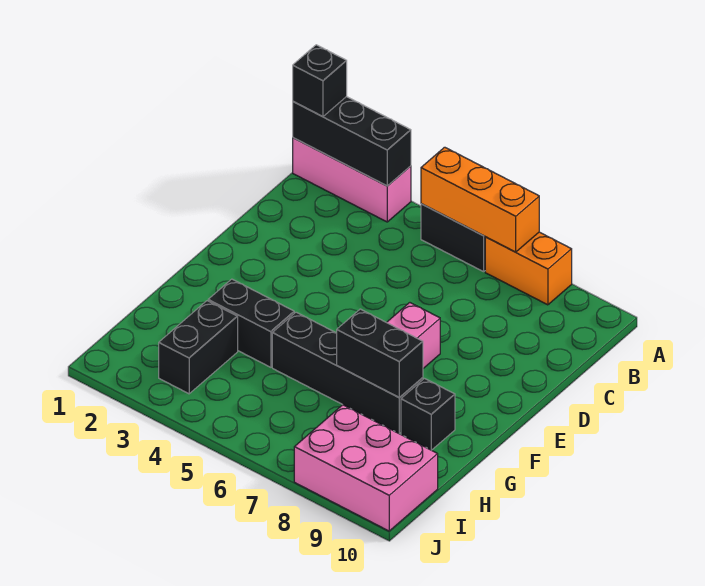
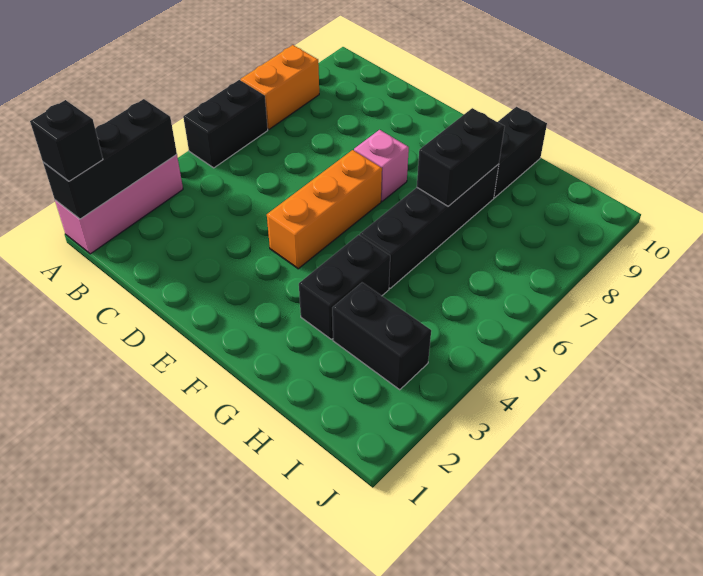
orange brick A5:A7 level 2 -> orange brick E4:E6 level 1
black brick G9 level 1 -> black brick G9:G10 level 1
pink brick I8:J10 level 1 -> none

